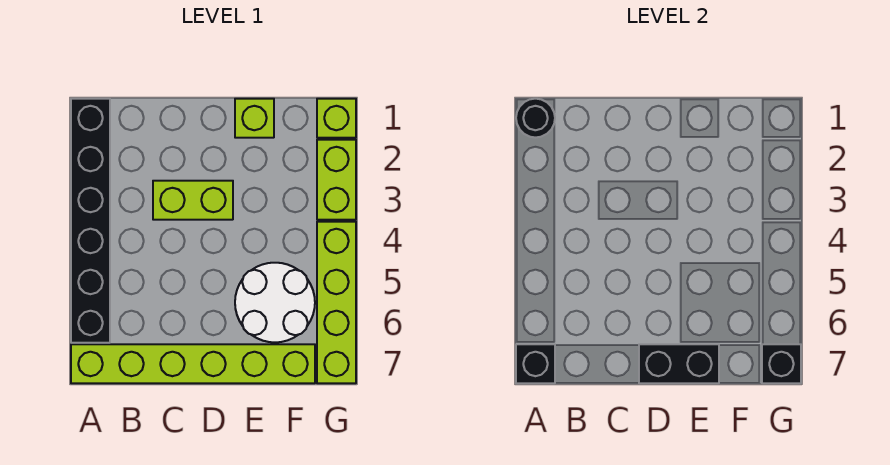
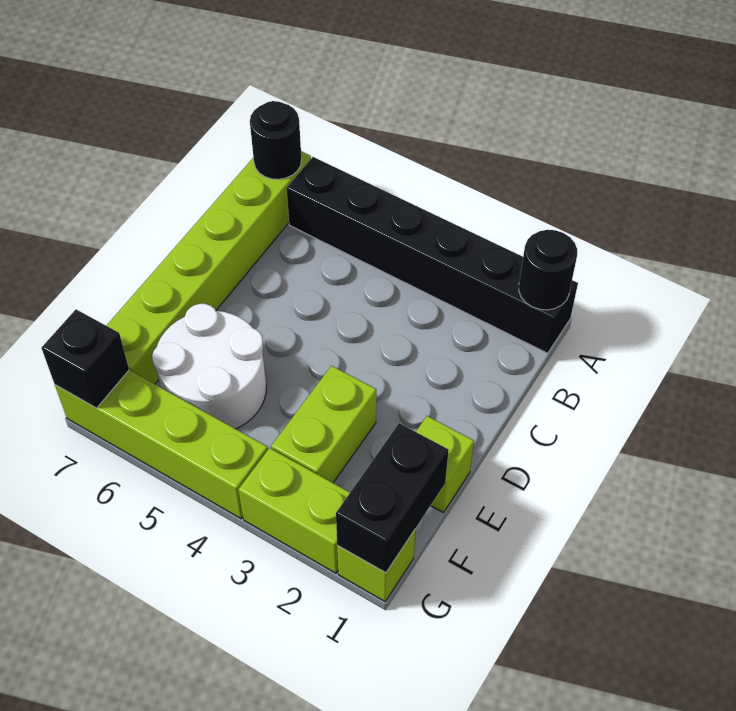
black brick A7 level 2 -> black round brick A7 level 2
lime brick C3:D3 level 1 -> lime brick E3:F3 level 1
black brick D7:E7 level 2 -> black brick F1:G1 level 2

